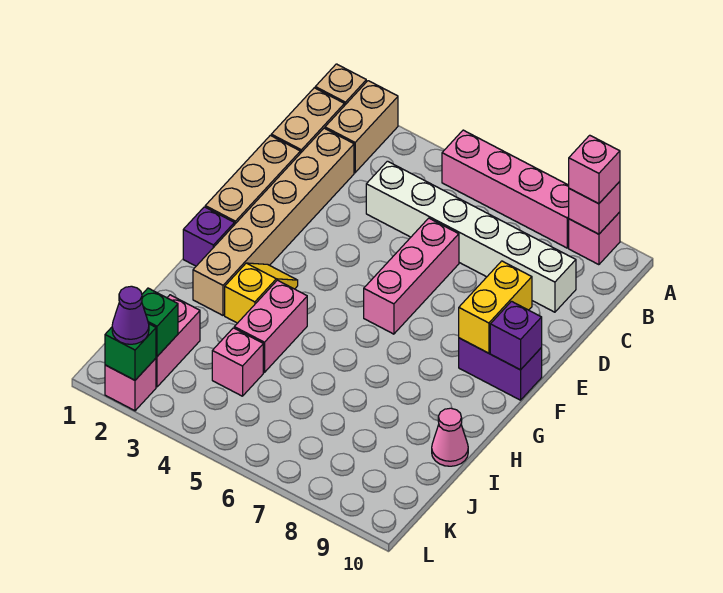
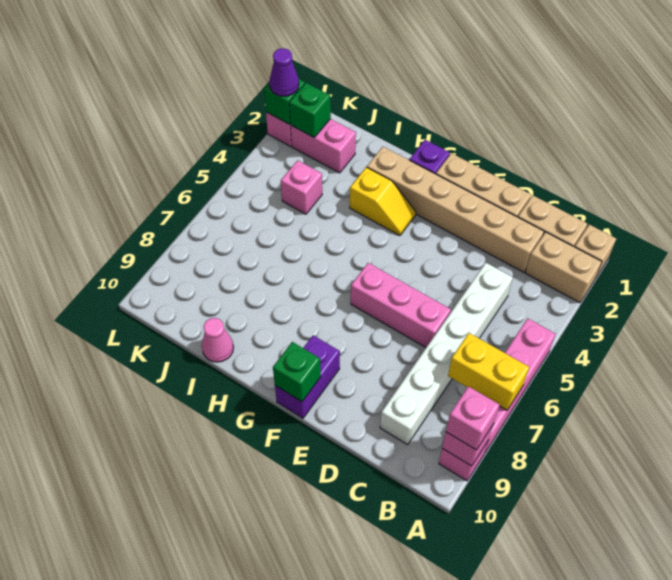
yellow brick E9:F9 level 2 -> yellow brick A7:B7 level 2
purple brick F10 level 2 -> green brick F10 level 2
pink brick H4:I4 level 1 -> none

